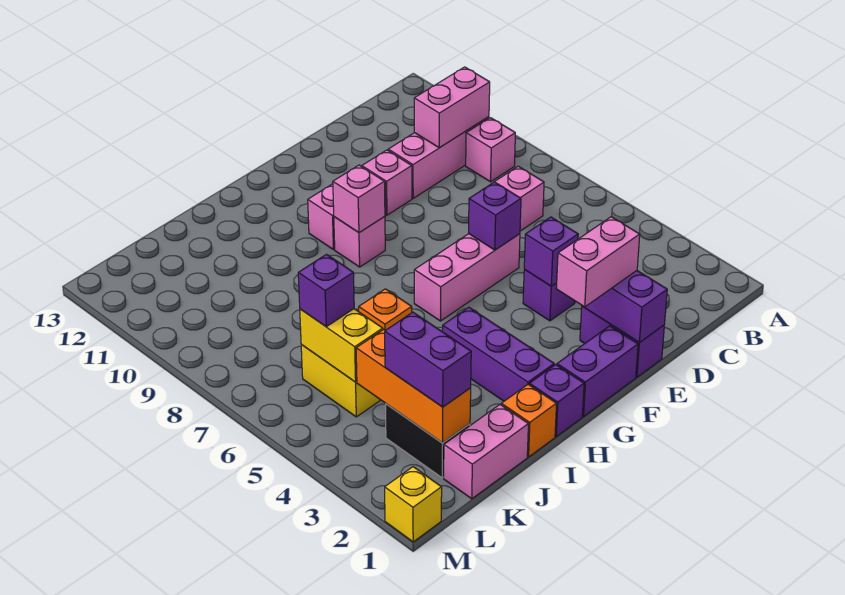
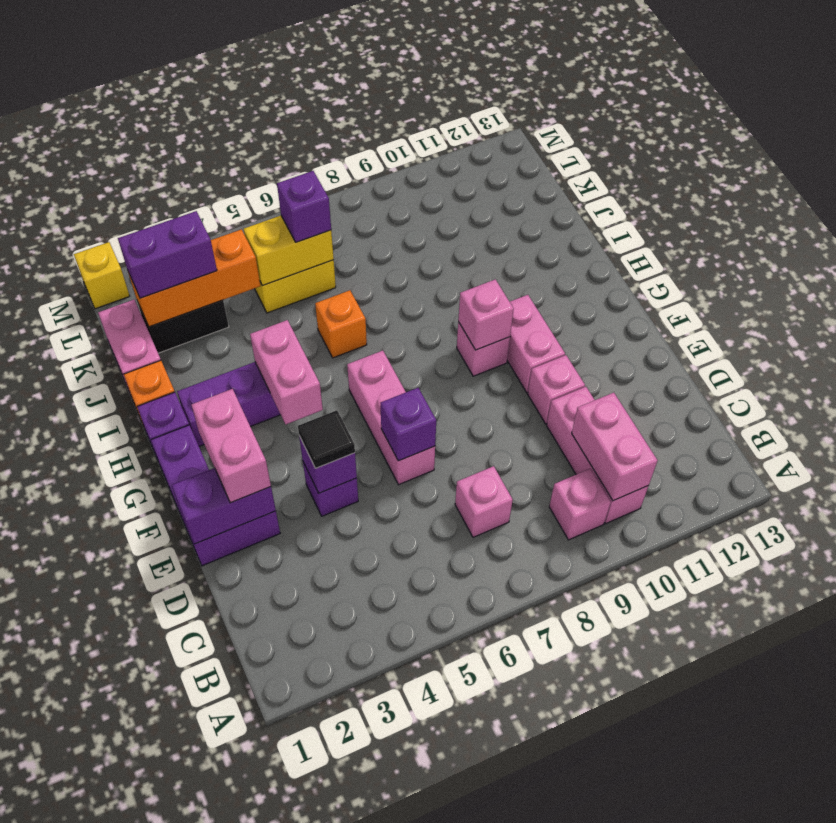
none -> black tile E4 level 3
none -> pink brick G4:H4 level 2

